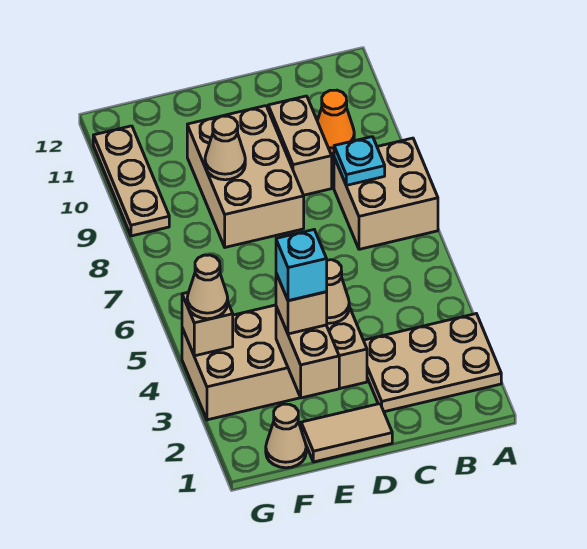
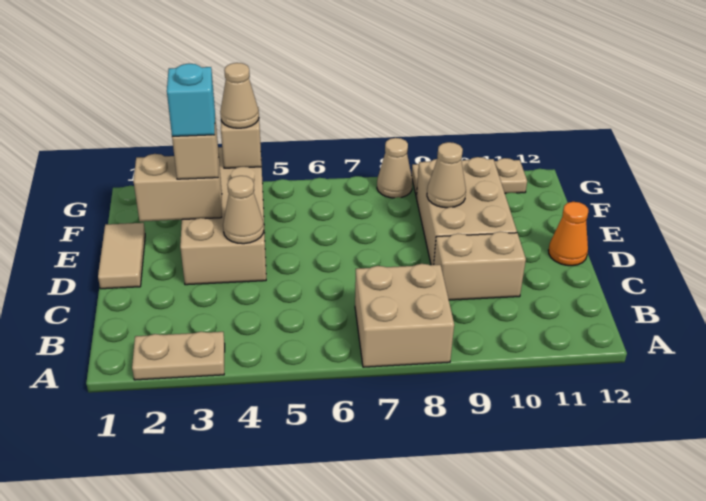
tan plate A2:C3 level 1 -> tan plate A2:A3 level 1
cyan plate B8 level 2 -> none
orange cone B10 level 1 -> orange cone D12 level 1
tan brick D8:E10 level 1 -> tan brick D9:F10 level 1
tan cone F1 level 1 -> tan cone G8 level 1

